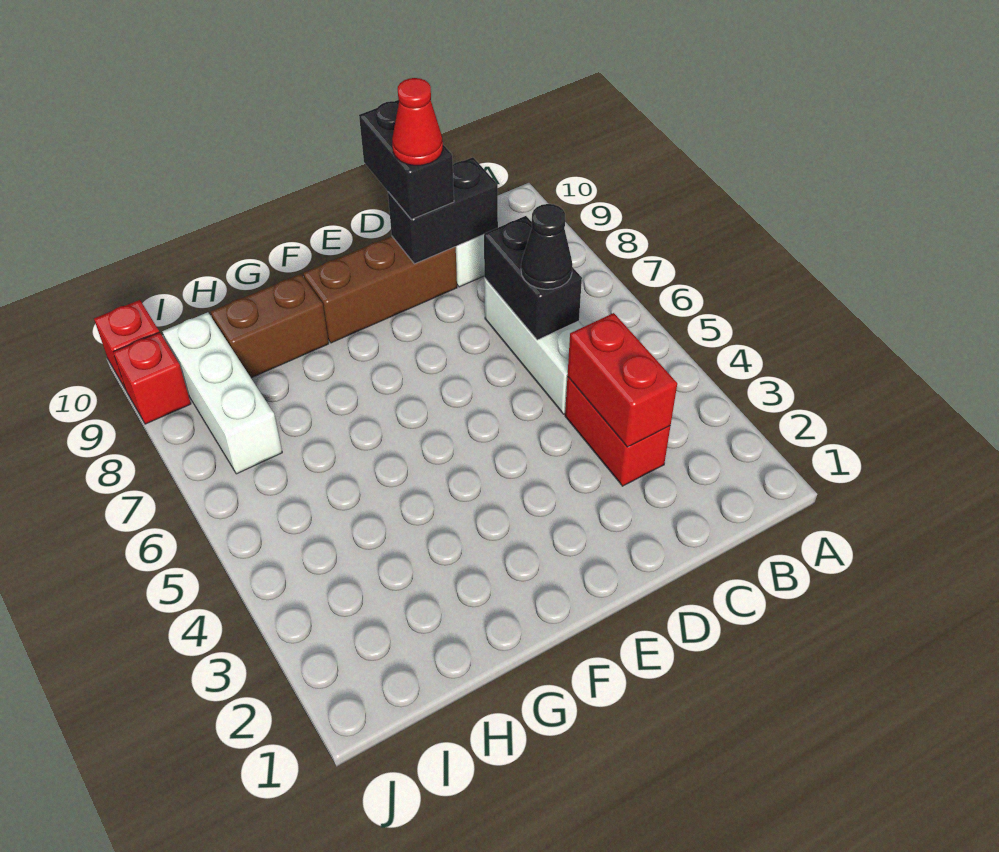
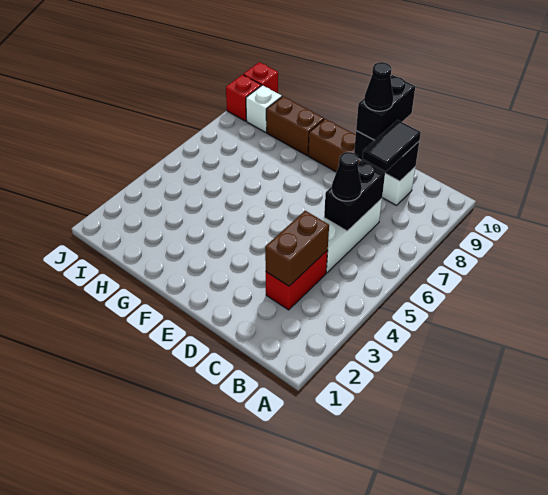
red brick C3:C4 level 2 -> brown brick C3:C4 level 2
none -> black tile C8:C9 level 3
red cone D9 level 4 -> black cone D9 level 4
white brick I7:I9 level 1 -> white brick I9 level 1

